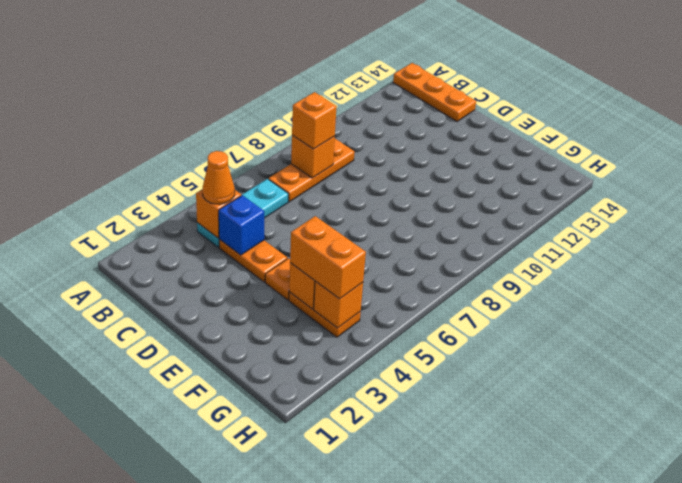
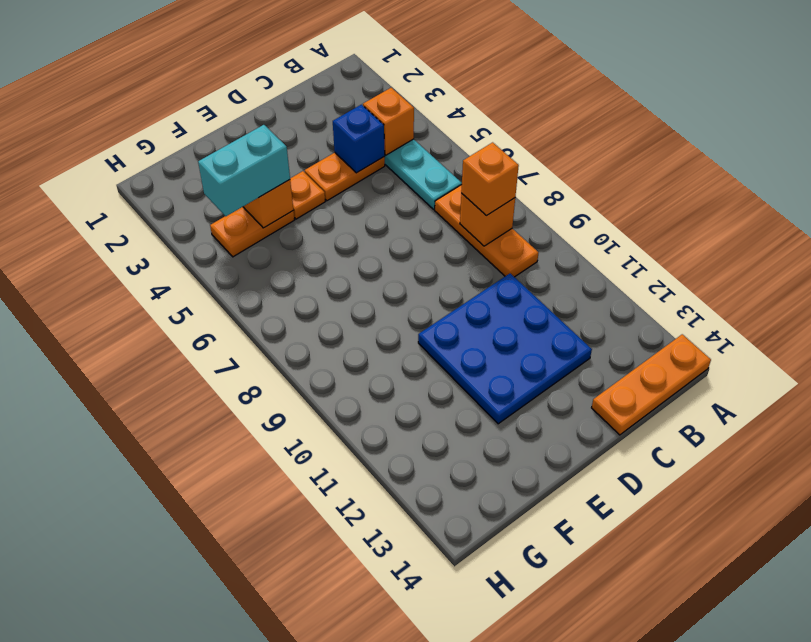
orange cone B4 level 3 -> none
none -> blue plate C10:E12 level 1
orange brick F4:G4 level 3 -> cyan brick F4:G4 level 3
orange brick G4 level 2 -> none

